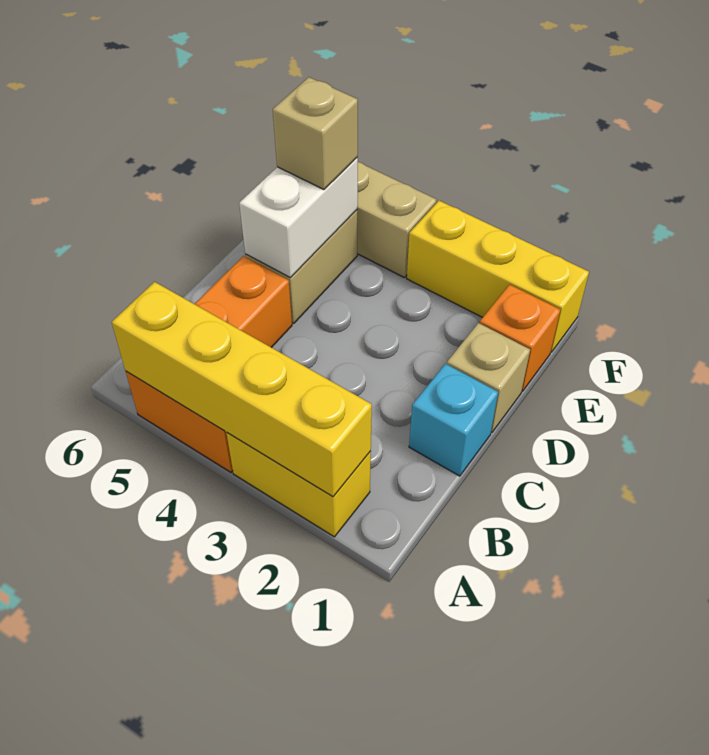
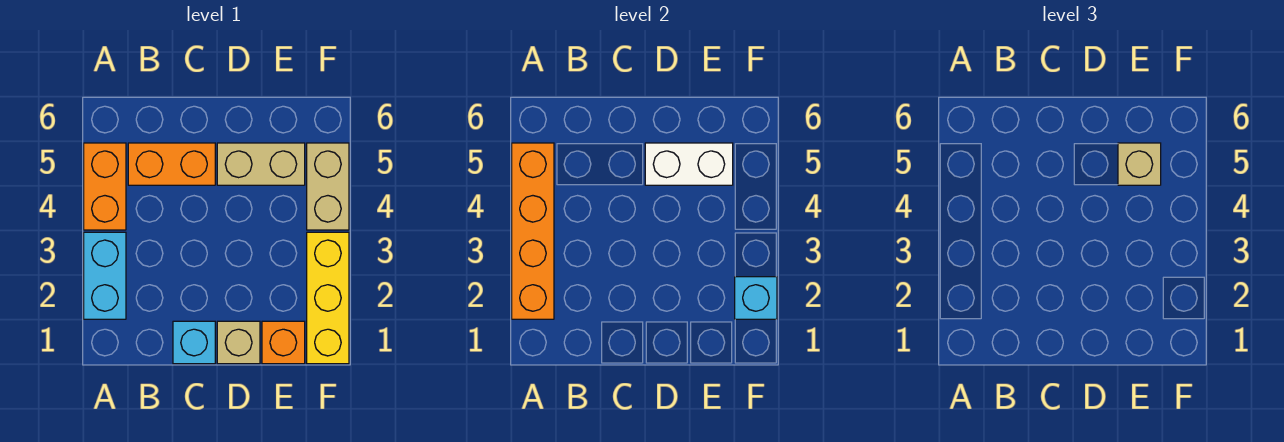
yellow brick A2:A3 level 1 -> cyan brick A2:A3 level 1
yellow brick A2:A5 level 2 -> orange brick A2:A5 level 2
none -> cyan brick F2 level 2

